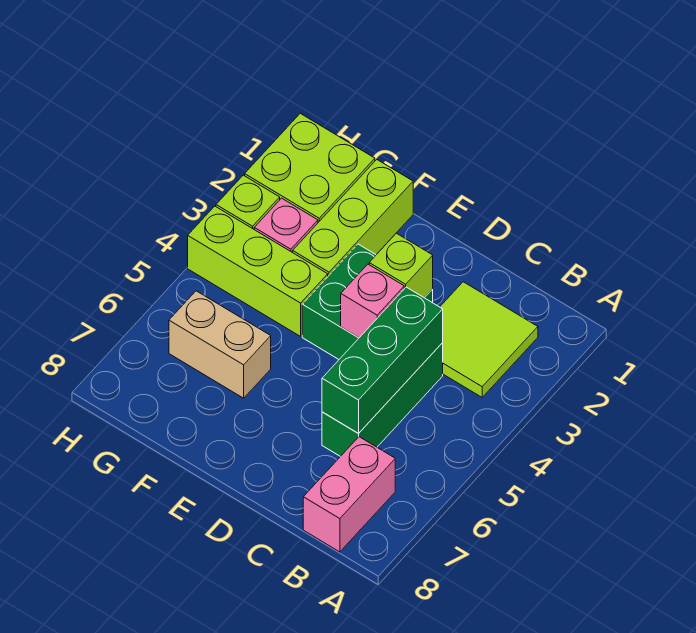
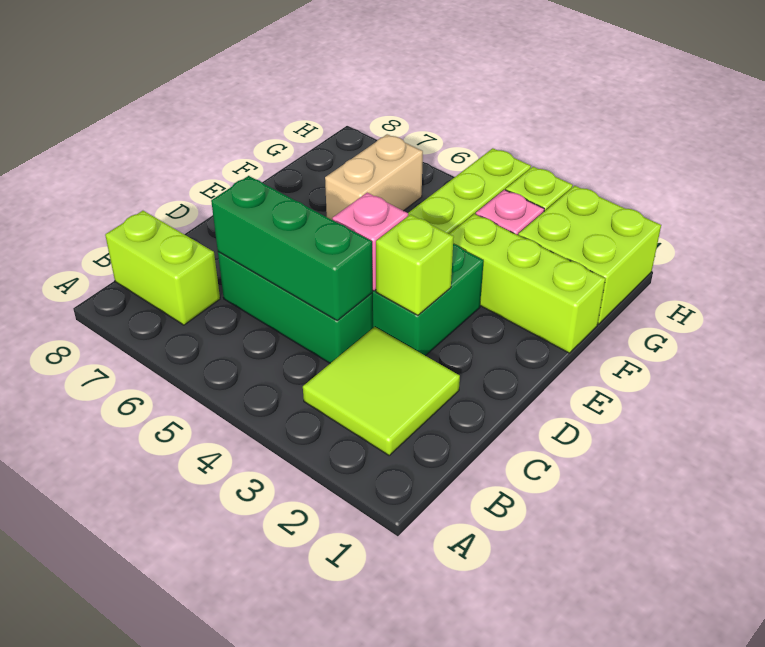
pink brick B7:B8 level 1 -> lime brick B7:B8 level 1

